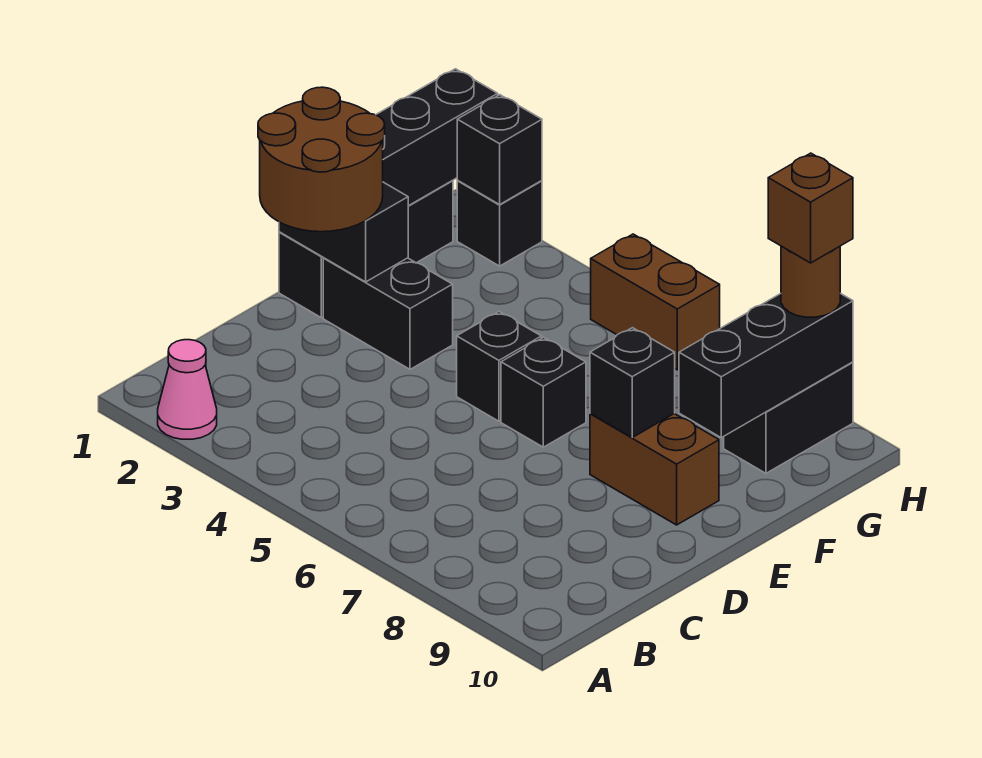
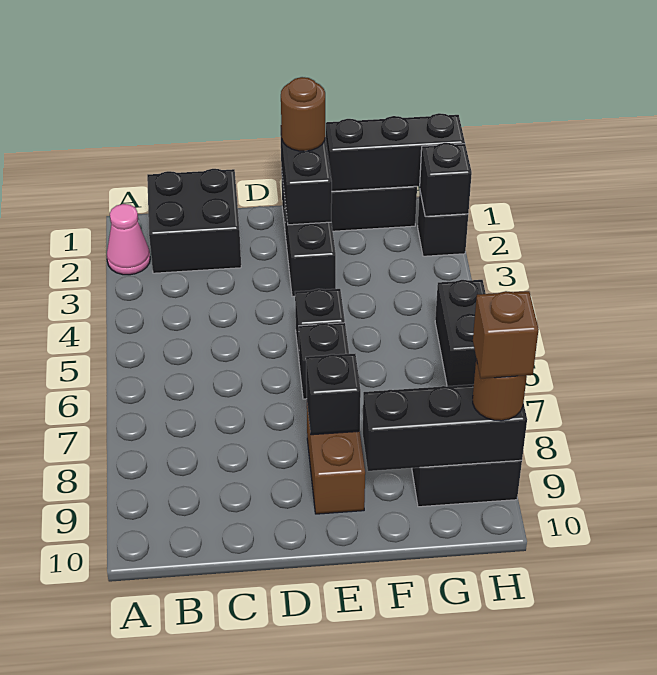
none -> black brick B1:C2 level 1
brown round brick D1:E2 level 3 -> brown round brick E1 level 3
brown brick H5:H6 level 1 -> black brick H5:H6 level 1

